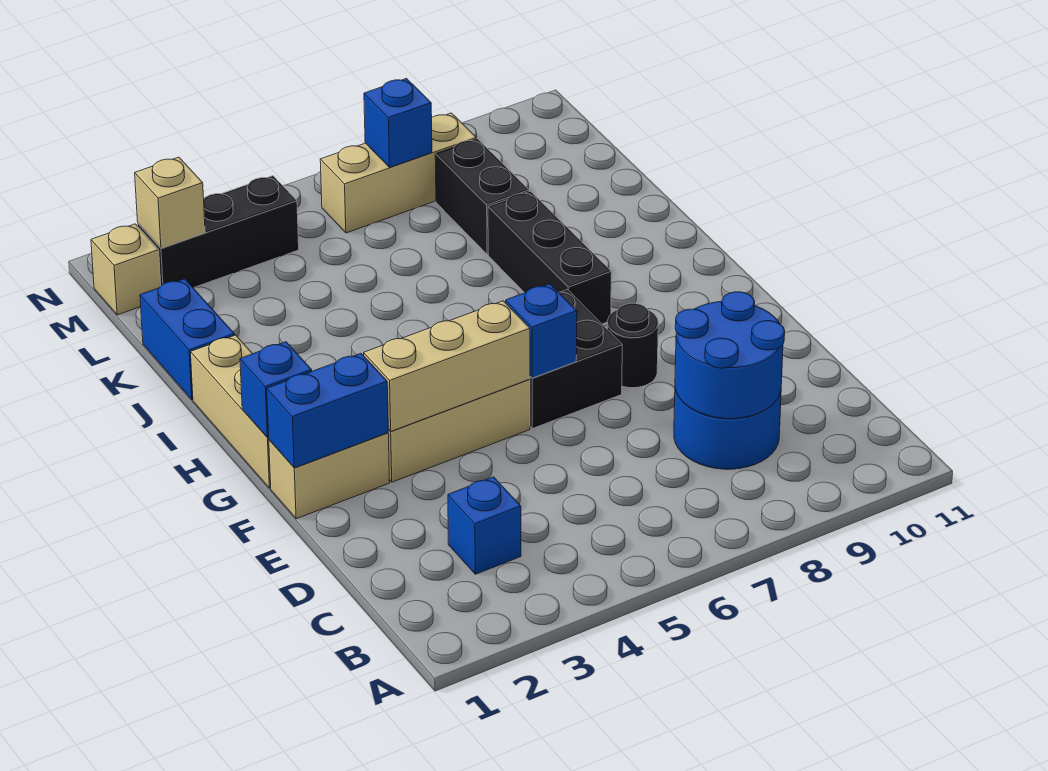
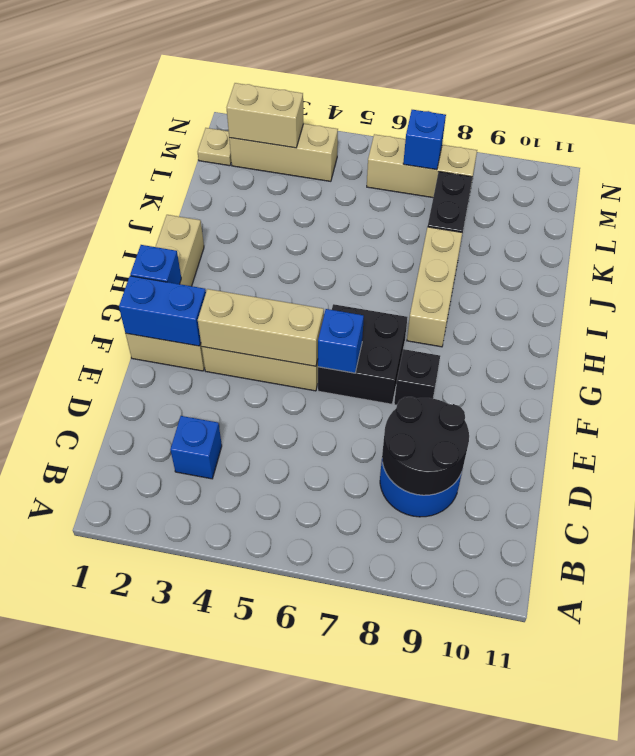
blue round brick C8:D9 level 2 -> black round brick C8:D9 level 2
black round brick F8 level 1 -> black brick F8 level 1
black brick H8:J8 level 1 -> tan brick H8:J8 level 1
blue brick J1:K1 level 1 -> none
tan brick M1 level 1 -> tan plate M1 level 1
black brick M2:M4 level 1 -> tan brick M2:M4 level 1
tan brick M2 level 2 -> tan brick M2:M3 level 2

